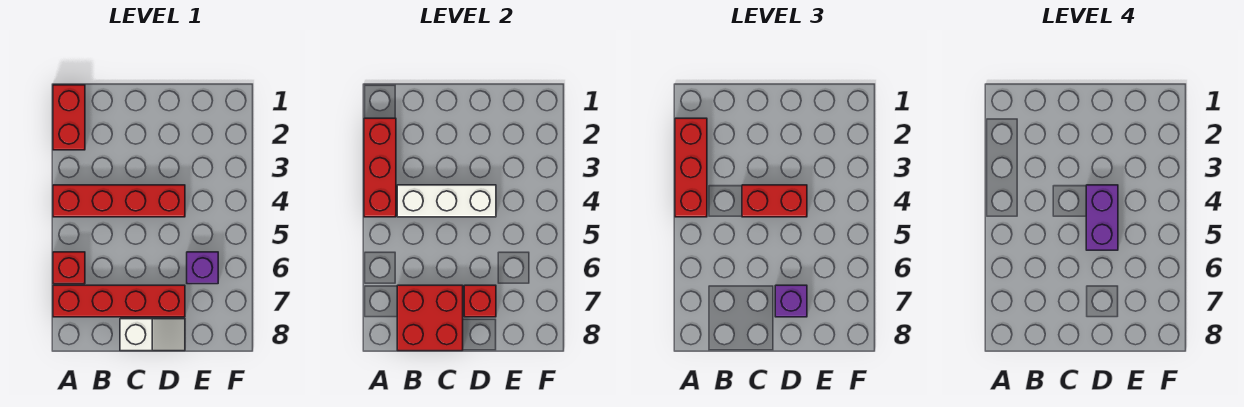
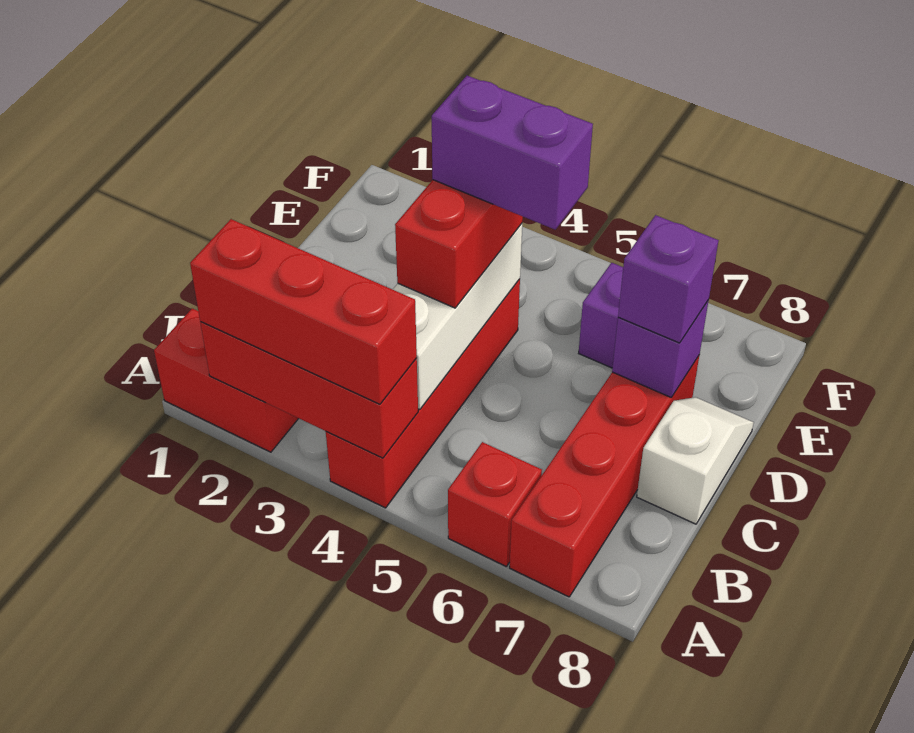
red brick B7:C8 level 2 -> none
red brick D7 level 2 -> purple brick D7 level 2

